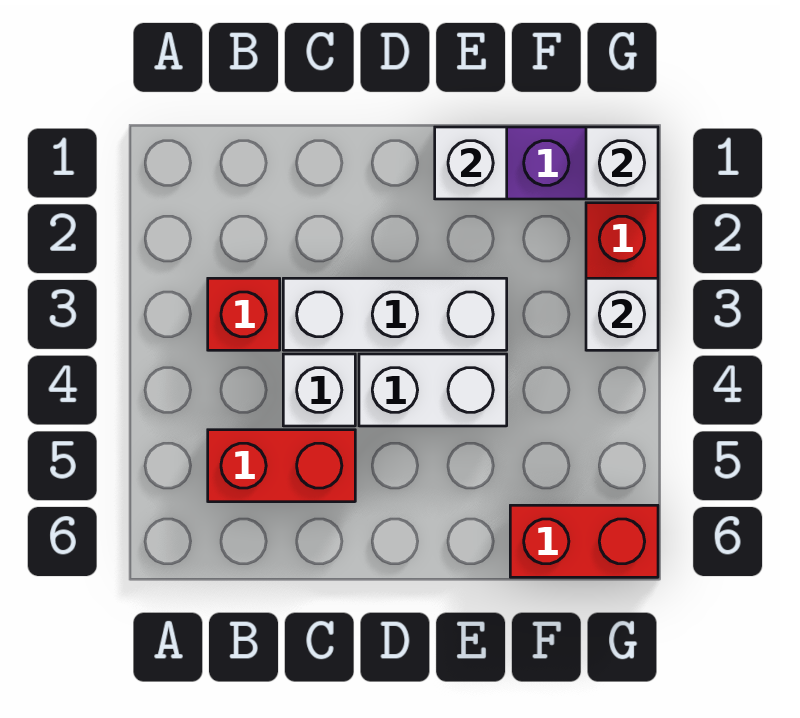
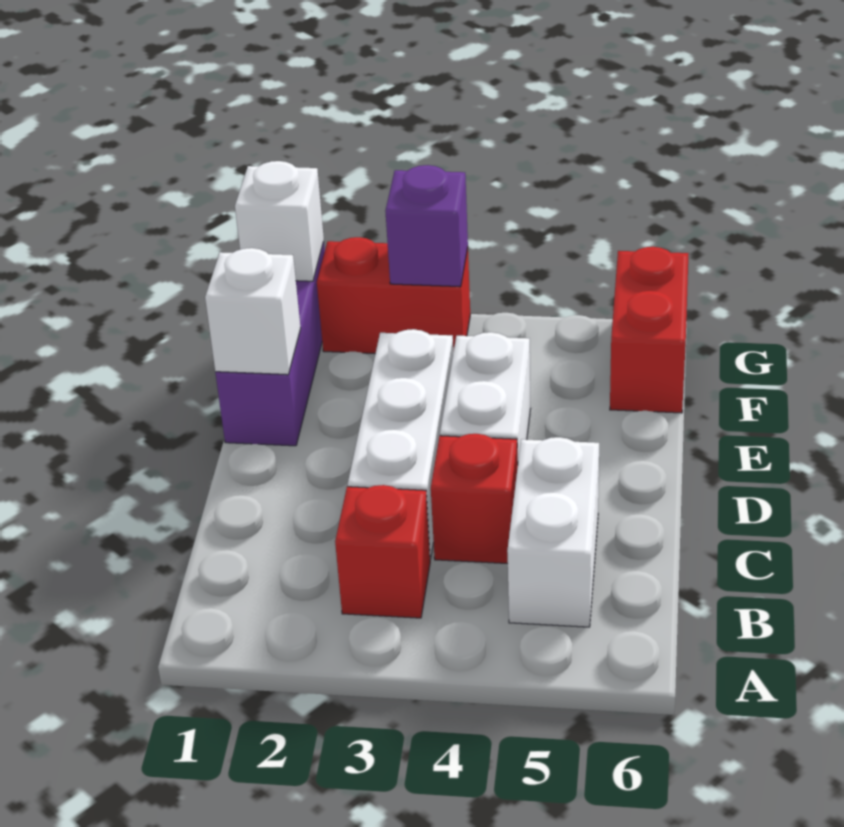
red brick B5:C5 level 1 -> white brick B5:C5 level 1
white brick C4 level 1 -> red brick C4 level 1
white brick G3 level 2 -> purple brick G3 level 2

